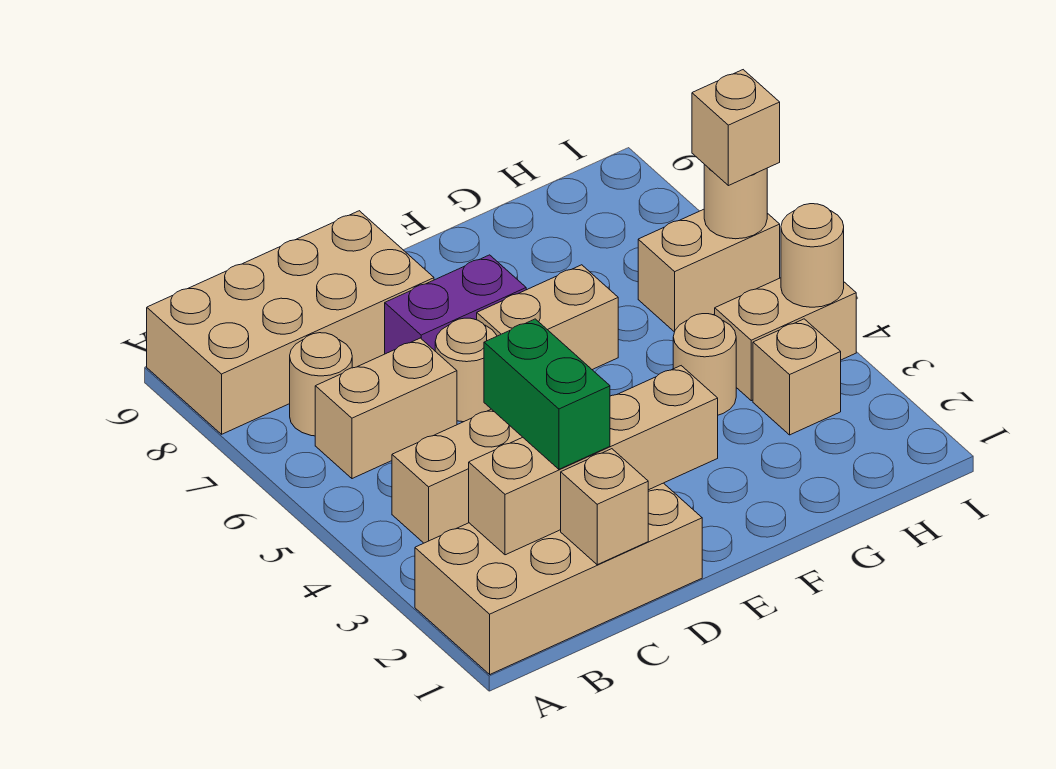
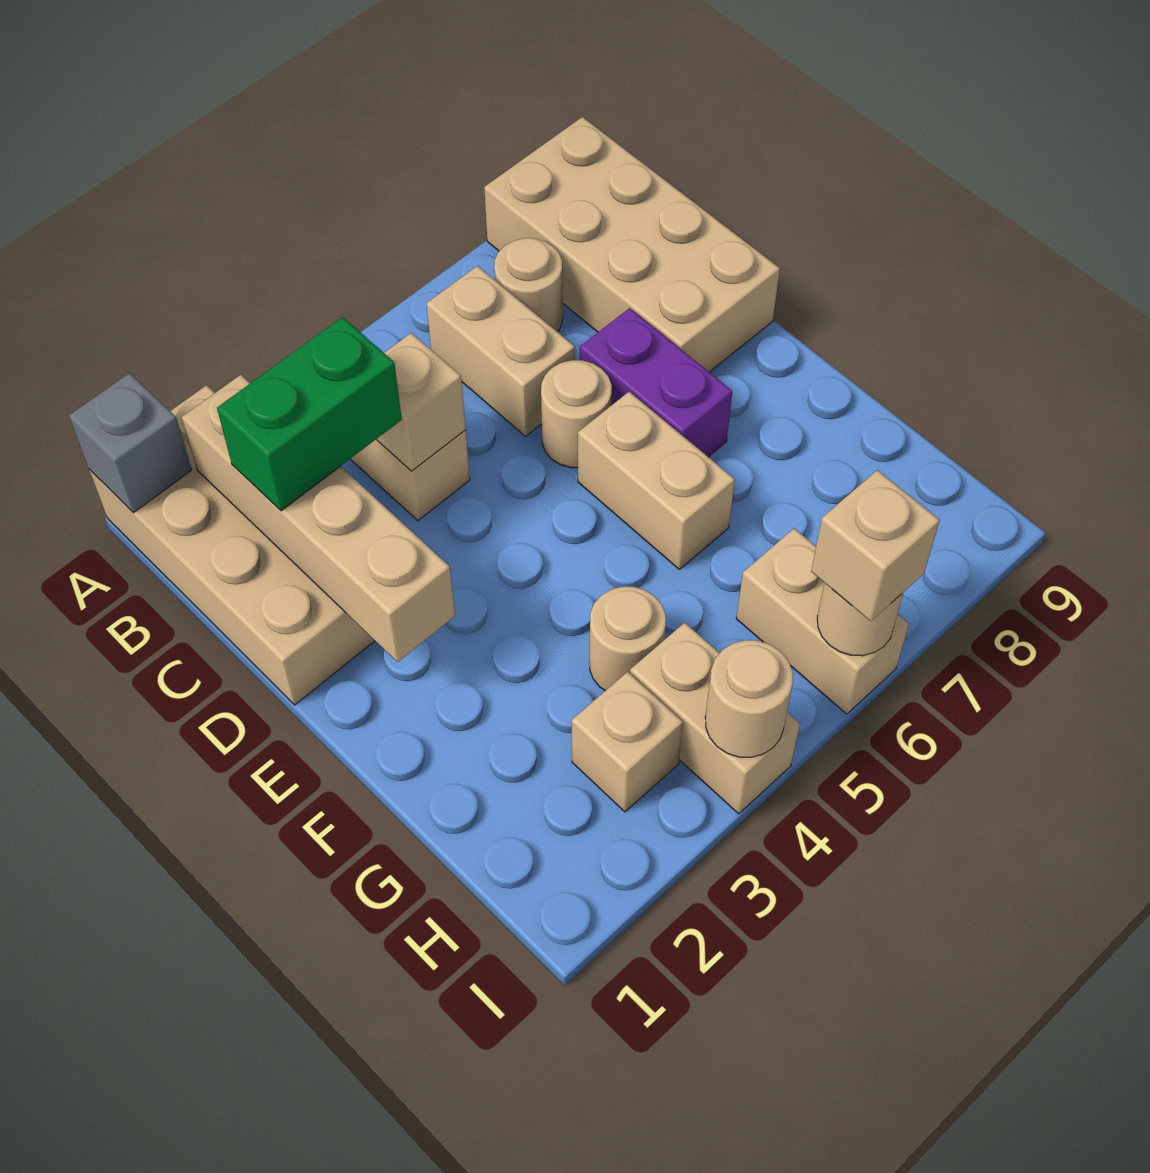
none -> grey brick A1 level 2
tan brick C1 level 2 -> tan brick C4 level 2

